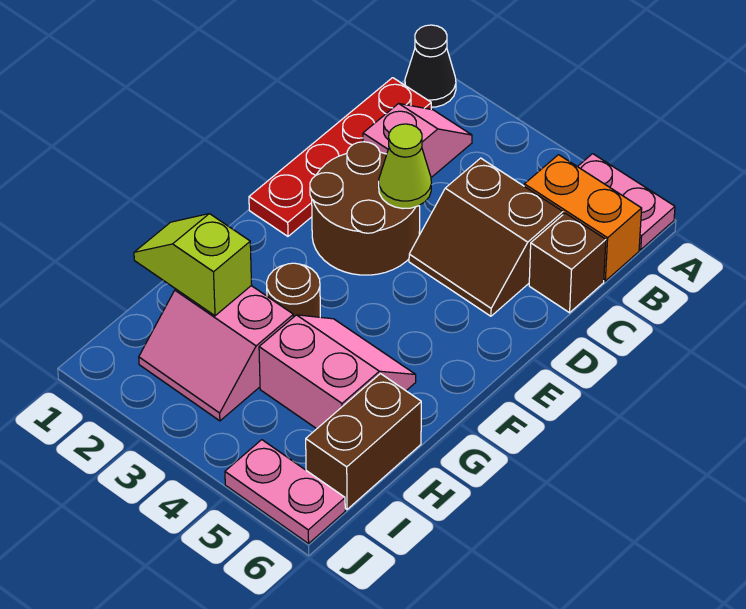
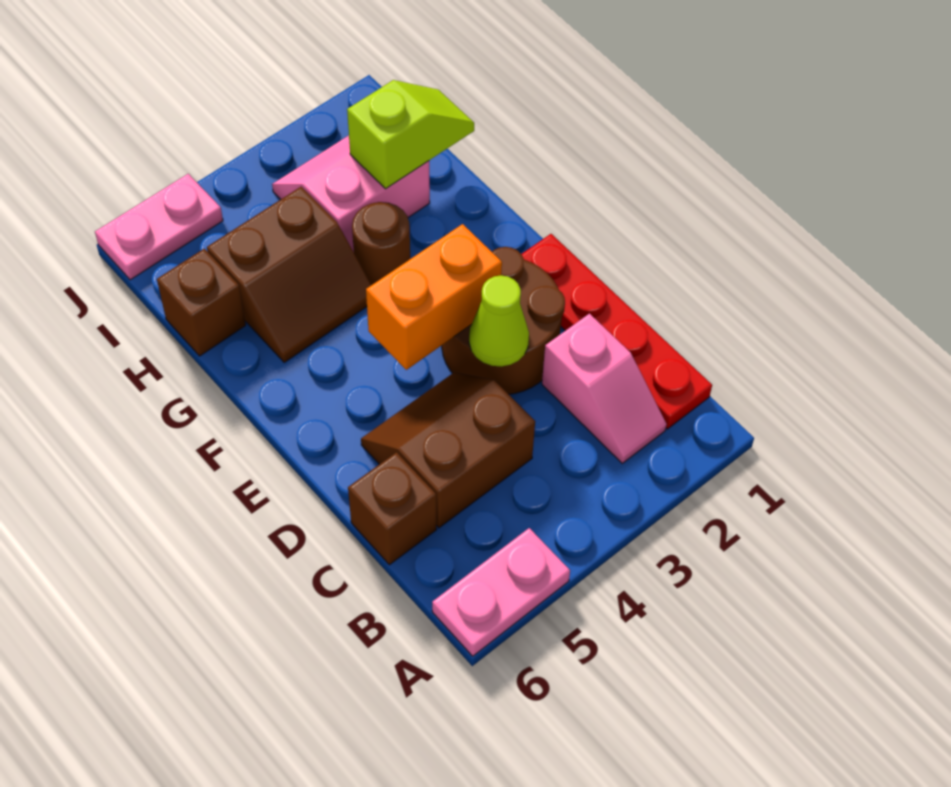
black cone A1 level 1 -> none
orange brick B5:B6 level 1 -> orange brick E3:E4 level 2
pink slope G4:H5 level 1 top H -> brown slope G4:H5 level 1 top H
brown brick H6:I6 level 1 -> brown brick H6 level 1

